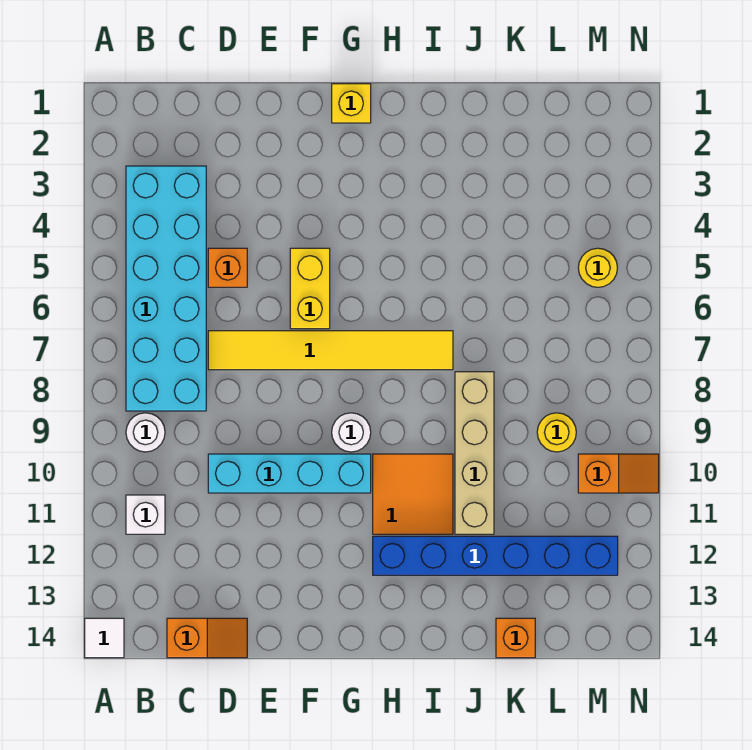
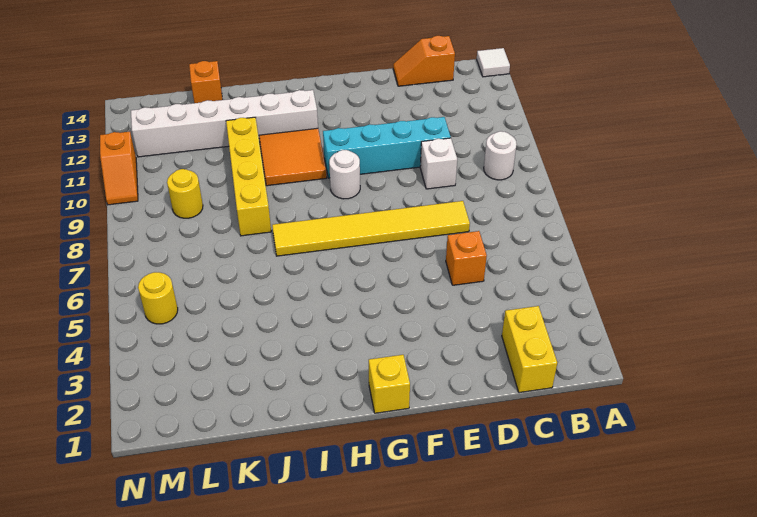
cyan brick B3:C8 level 1 -> none
white brick B11 level 1 -> white brick D9 level 1
yellow brick F5:F6 level 1 -> yellow brick C1:C2 level 1
blue brick H12:M12 level 1 -> white brick H12:M12 level 1
tan brick J8:J11 level 1 -> yellow brick J8:J11 level 1
orange slope M10:N10 level 1 top M -> orange slope N10:N11 level 1 top 11

